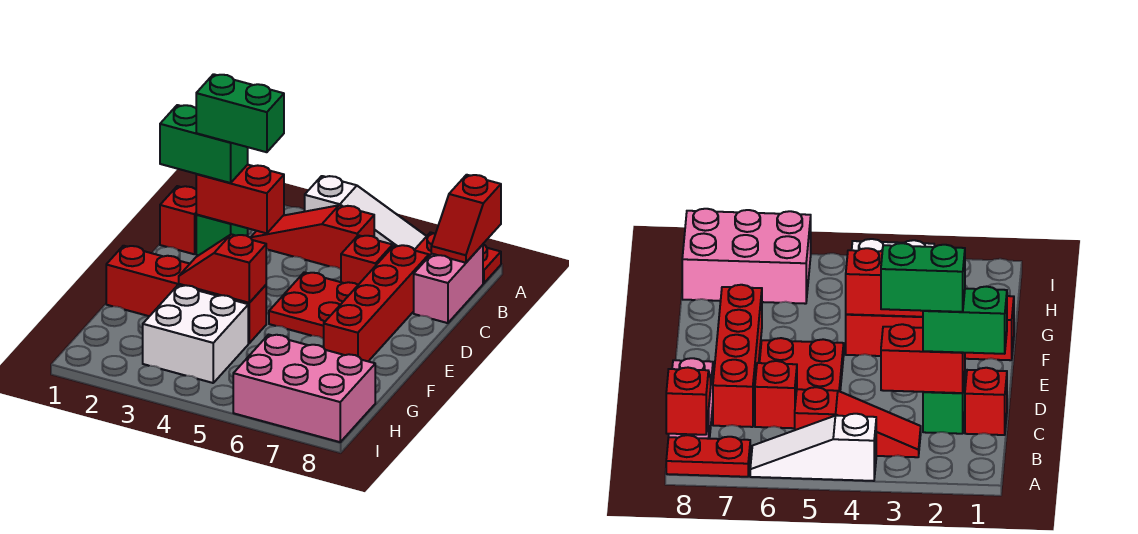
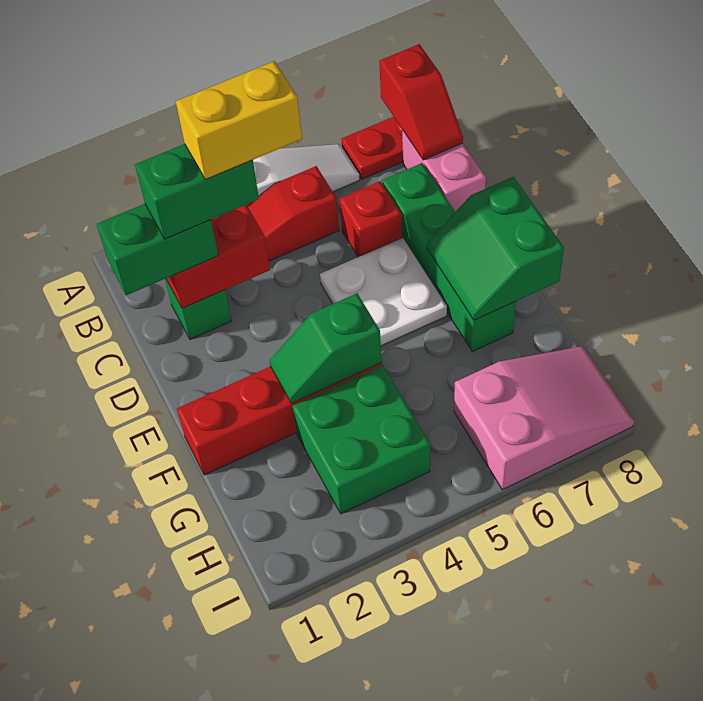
red brick C1 level 1 -> none
none -> yellow brick C3:C4 level 5
red brick C7:F7 level 1 -> green brick C7:F7 level 1
red plate D5:E6 level 1 -> white plate D5:E6 level 1
none -> green slope E7:F8 level 2 top 8
red slope F3:F4 level 2 top 4 -> green slope F3:F4 level 2 top 4
white brick G3:H4 level 1 -> green brick G3:H4 level 1
pink brick H6:I8 level 1 -> pink slope H6:I8 level 1 top 6

